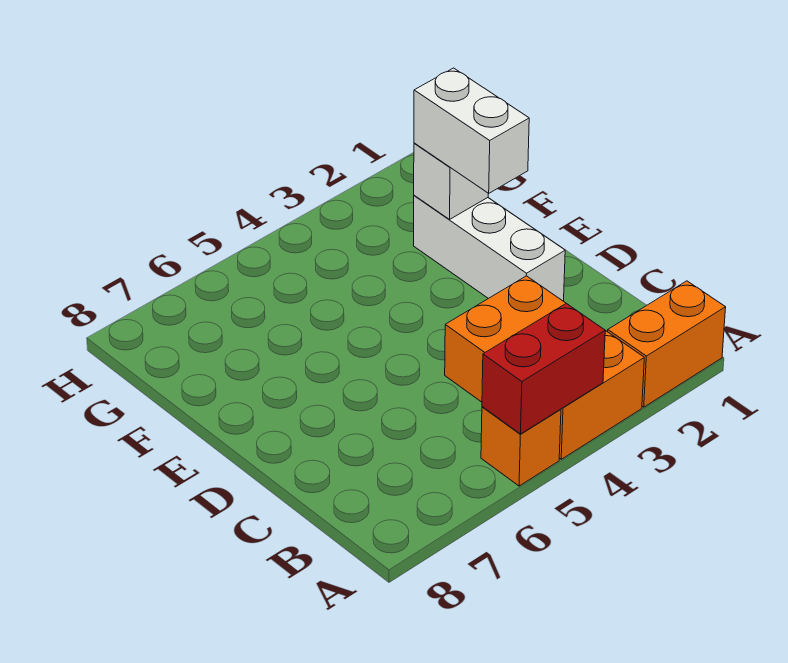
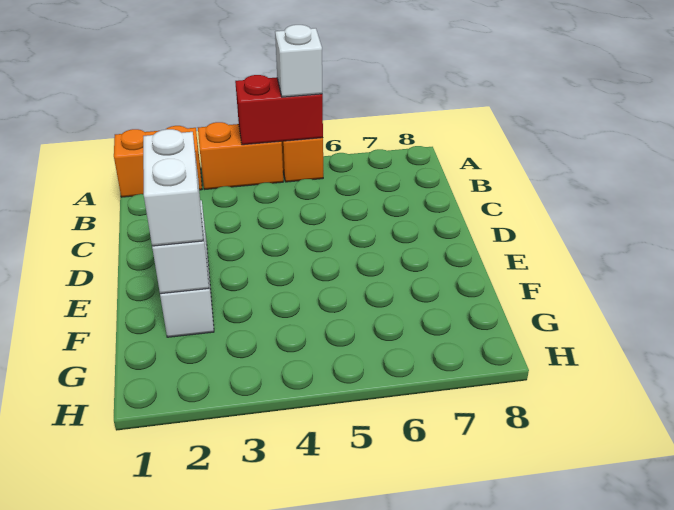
orange brick A3:C4 level 1 -> orange brick A3:A4 level 1
none -> white brick A5 level 3

